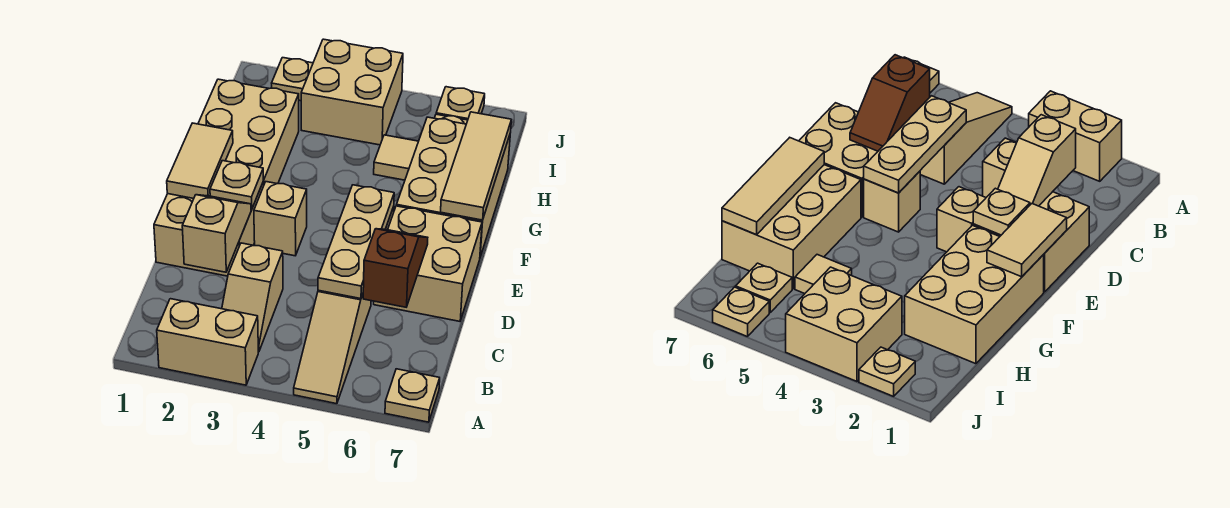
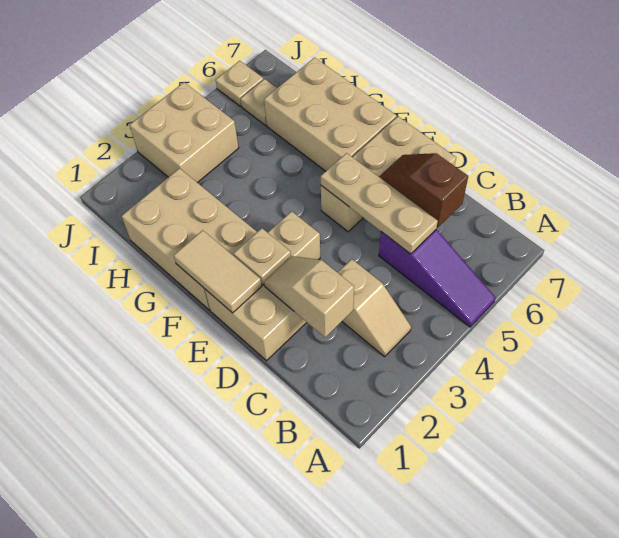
tan brick A2:A3 level 1 -> none
tan slope A5:C5 level 1 top C -> purple slope A5:C5 level 1 top C
tan plate A7 level 1 -> none
tan tile F7:H7 level 2 -> none
tan tile H5 level 1 -> none
tan plate J2 level 1 -> none

